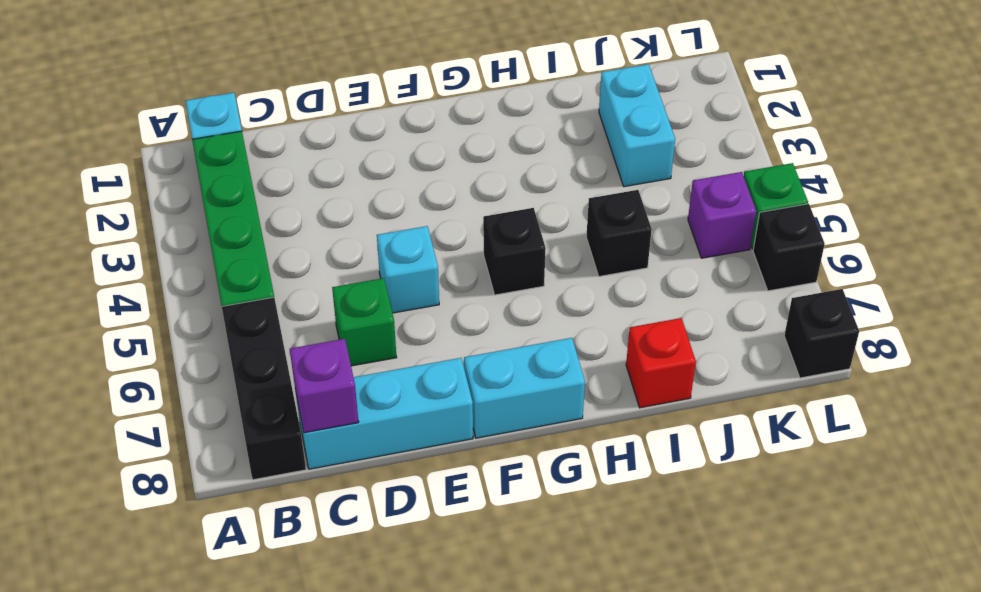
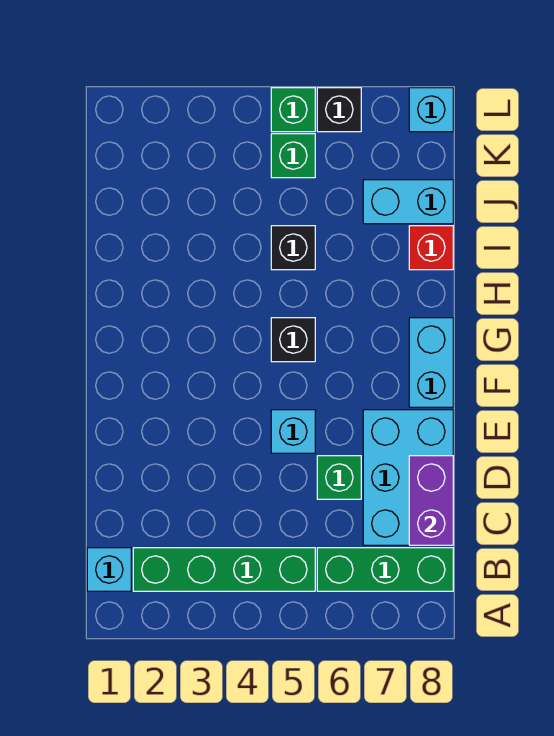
black brick B6:B8 level 1 -> green brick B6:B8 level 1
cyan brick C8:E8 level 1 -> cyan brick C7:E8 level 1
purple brick C8 level 2 -> purple brick C8:D8 level 2
cyan brick J2:J3 level 1 -> cyan brick J7:J8 level 1
purple brick K5 level 1 -> green brick K5 level 1
black brick L8 level 1 -> cyan brick L8 level 1

